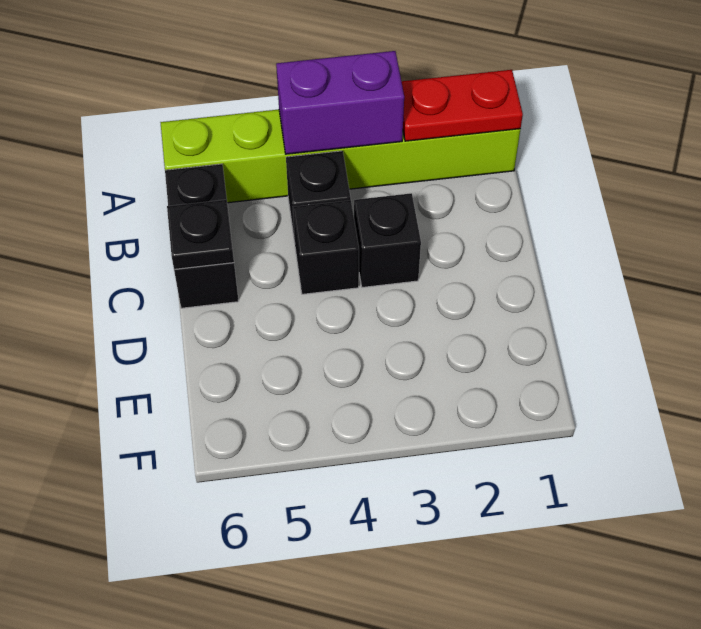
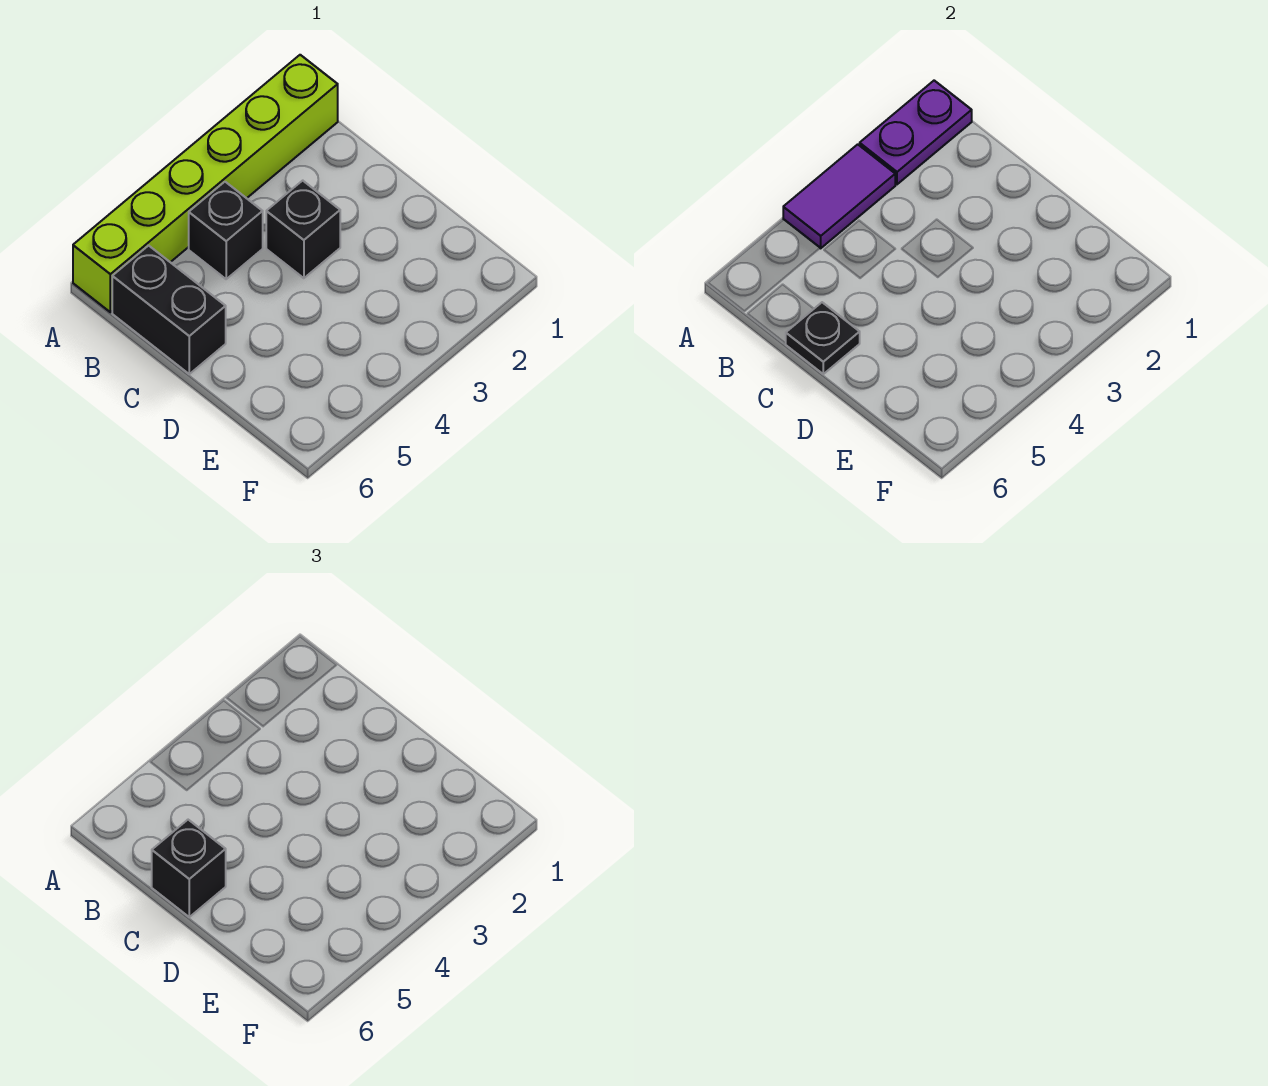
red plate A1:A2 level 2 -> purple plate A1:A2 level 2
purple brick A3:A4 level 2 -> purple tile A3:A4 level 2
black brick C4 level 1 -> black brick C6 level 3

